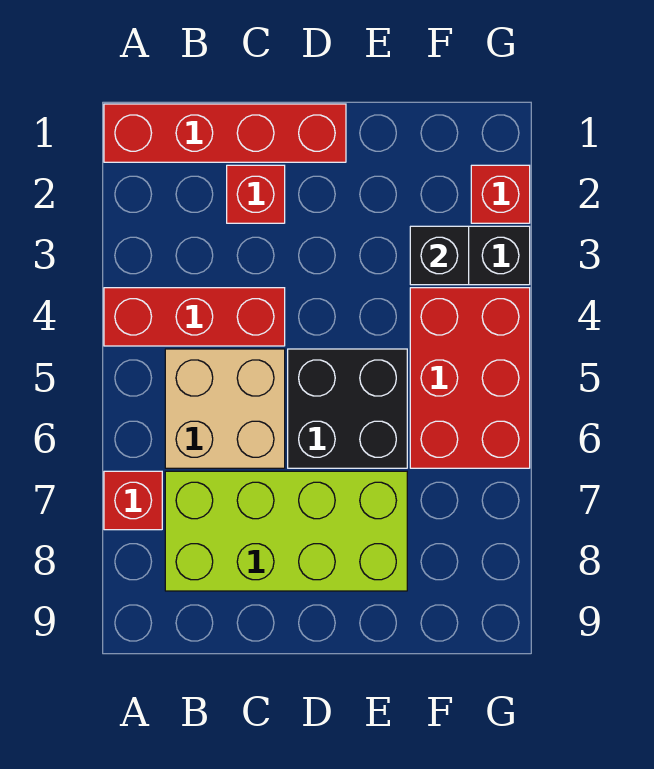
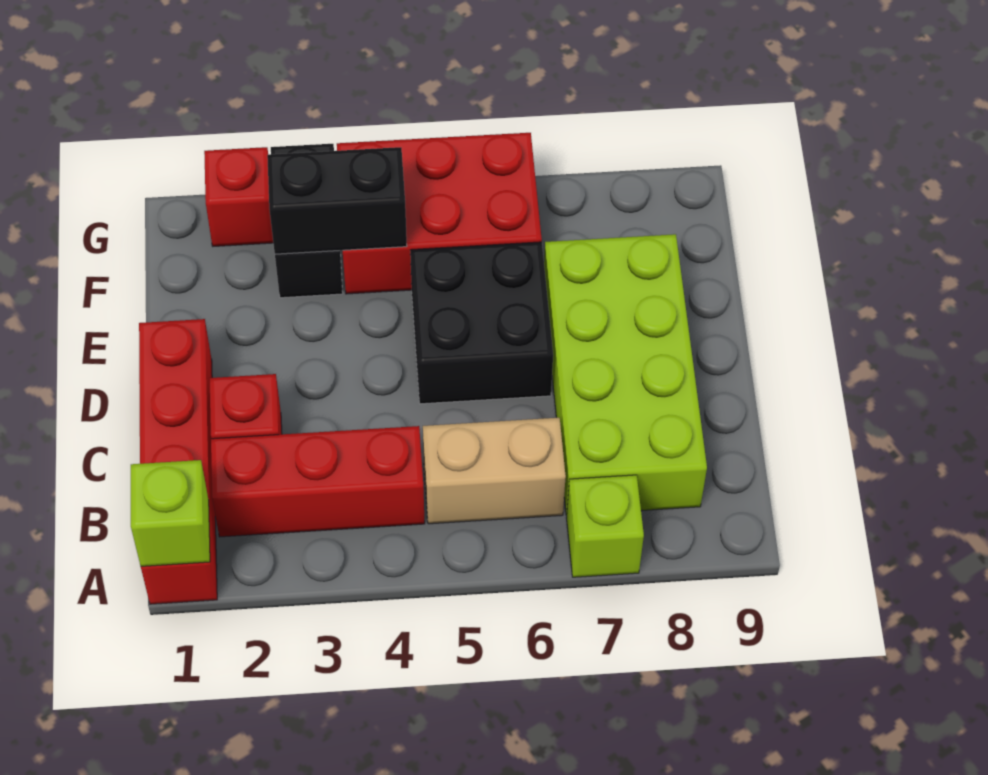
none -> lime brick A1 level 2
red brick A4:C4 level 1 -> red brick B2:B4 level 1
red brick A7 level 1 -> lime brick A7 level 1
tan brick B5:C6 level 1 -> tan brick B5:B6 level 1
black brick F3 level 2 -> black brick F3:F4 level 2

